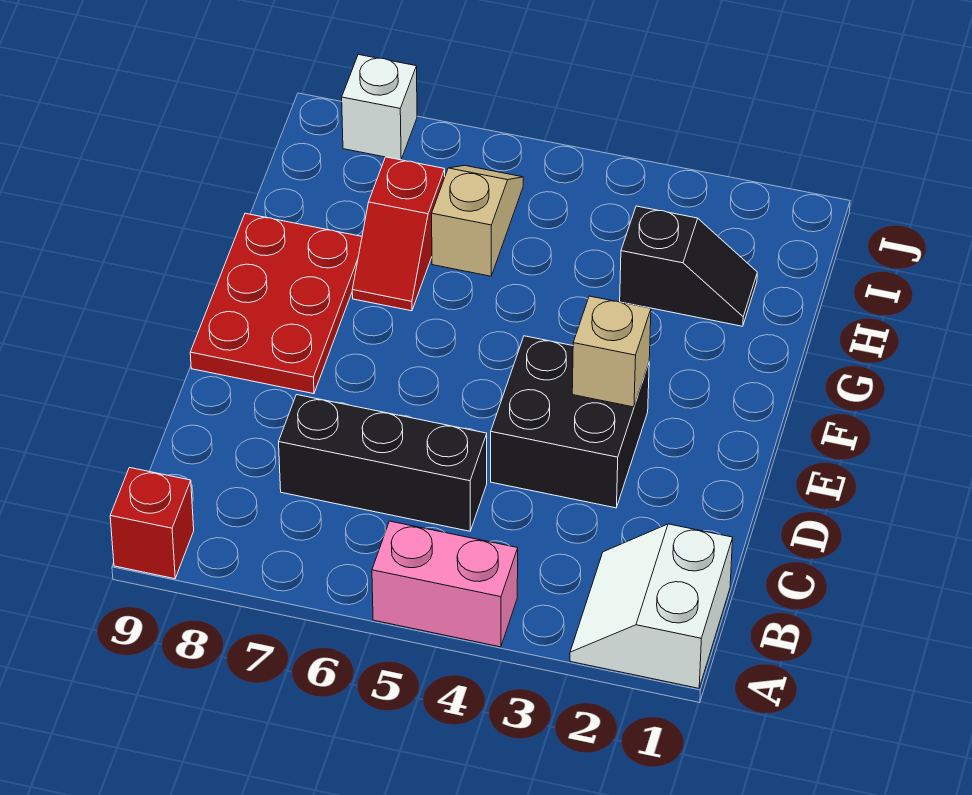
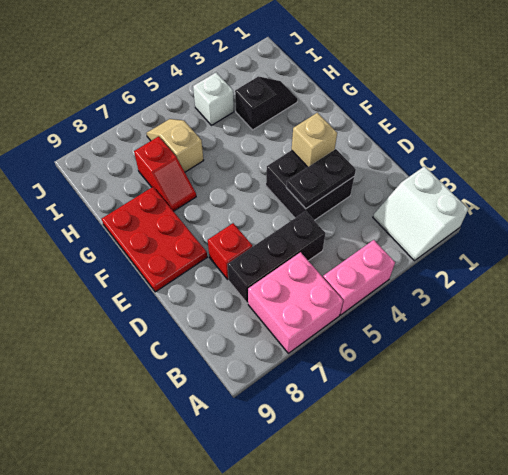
none -> pink brick A6:B7 level 1
red brick A9 level 1 -> red brick D7 level 1
none -> black plate D3:D4 level 2
white brick J8 level 1 -> white brick I4 level 1

